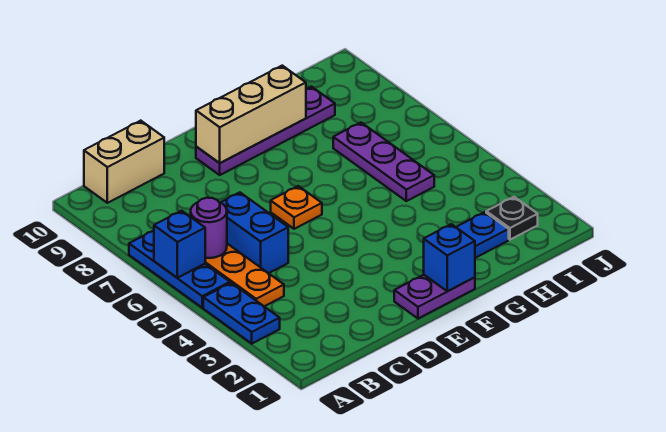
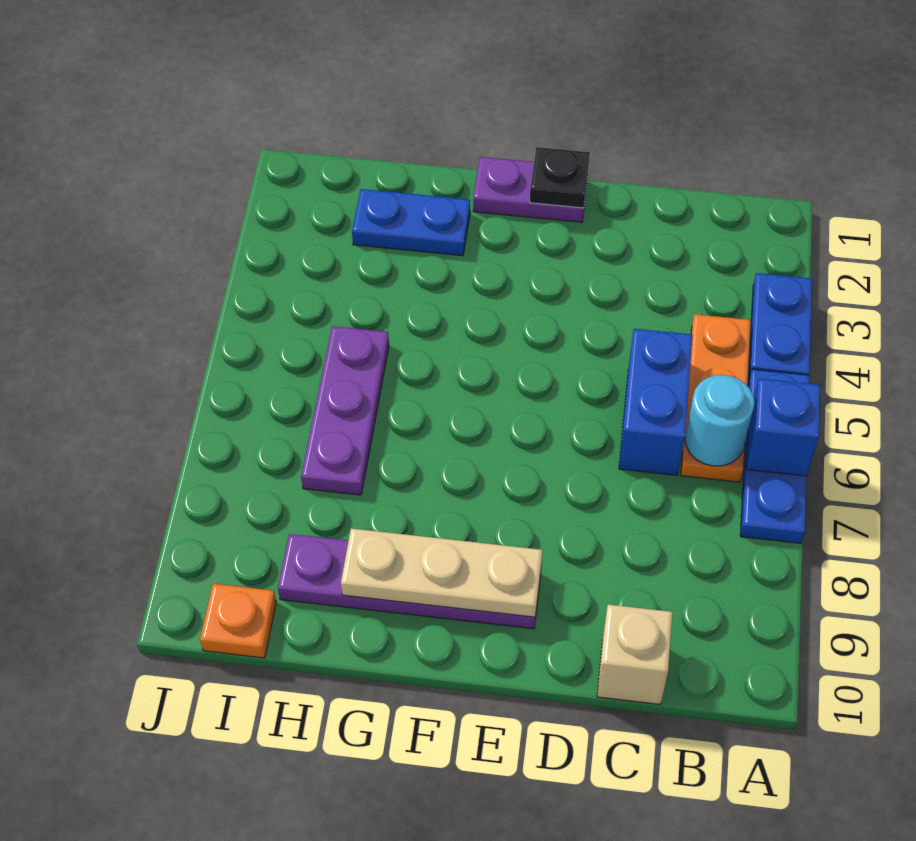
purple round brick B6 level 2 -> cyan round brick B6 level 2
tan brick B10:C10 level 1 -> tan brick C10 level 1
orange plate E6 level 1 -> orange plate I10 level 1
tan brick E9:G9 level 2 -> tan plate E9:G9 level 2
blue brick F1 level 2 -> none
black plate I2 level 1 -> black plate E1 level 2

